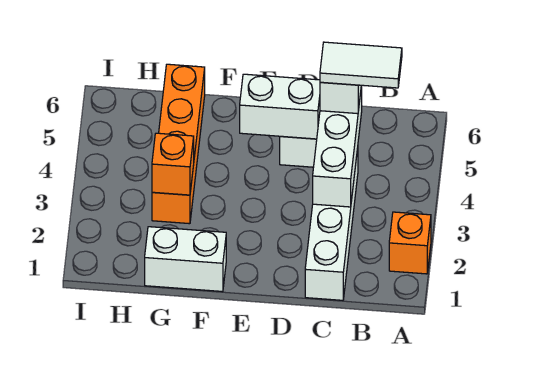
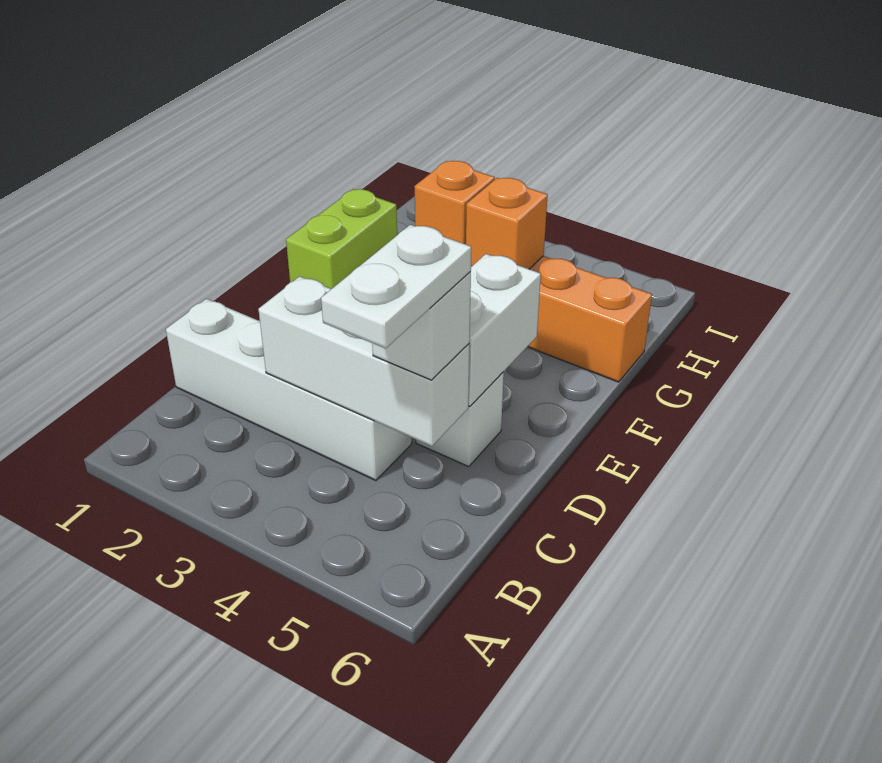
orange brick A2 level 1 -> orange brick G4 level 2
white tile B5:C5 level 4 -> white plate B5:C5 level 4
white brick F1:G1 level 1 -> lime brick F1:G1 level 1

